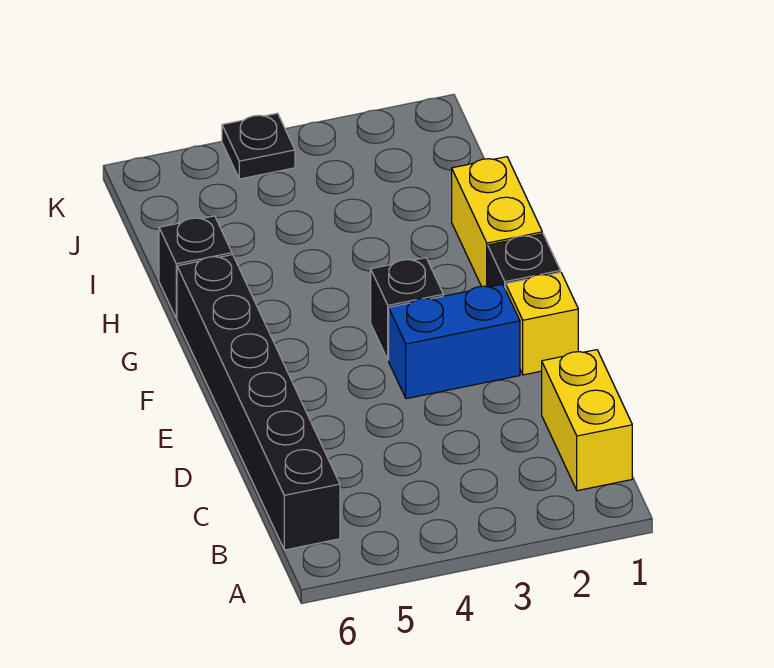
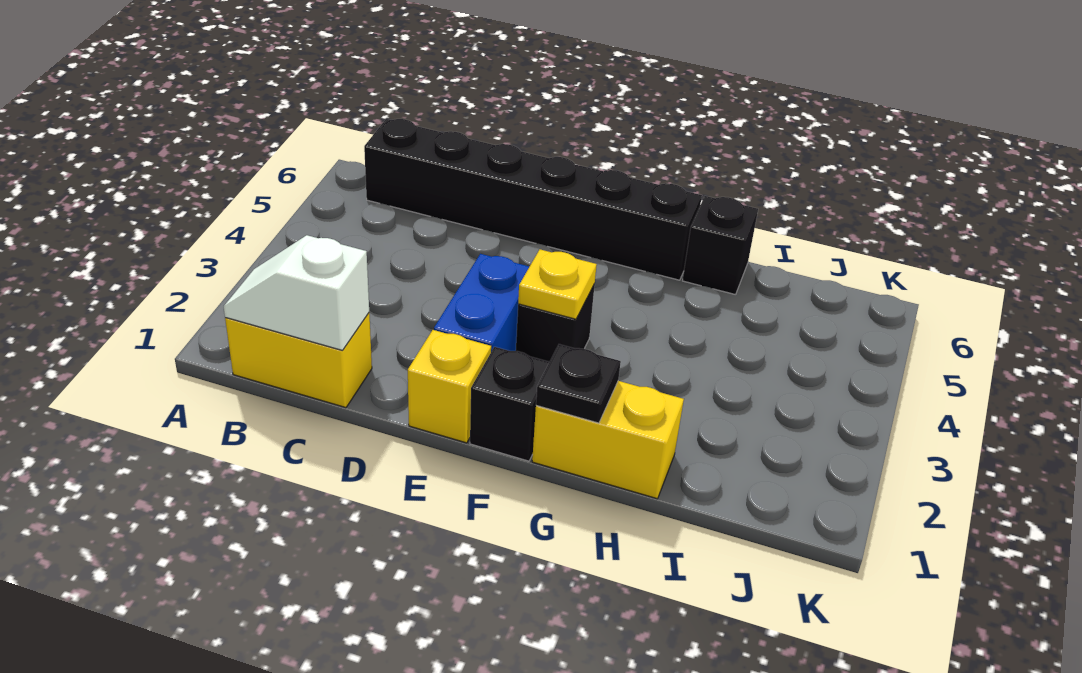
none -> white slope B1:C1 level 2 top C
none -> yellow plate F3 level 2
black plate K4 level 1 -> black plate G1 level 2

